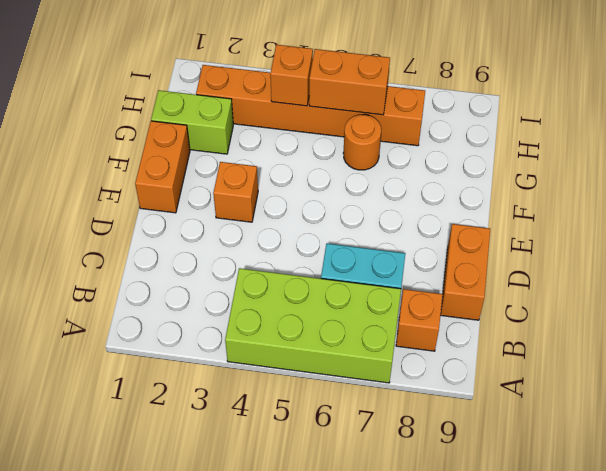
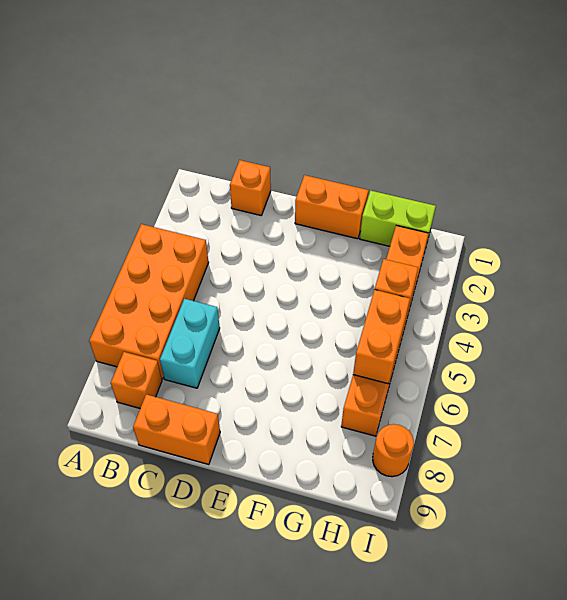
lime brick A4:B7 level 1 -> orange brick A4:B7 level 1
orange brick E3 level 1 -> orange brick C1 level 1
lime brick G1:G2 level 1 -> lime brick G1:H1 level 1
orange round brick G6 level 1 -> orange round brick I8 level 1

